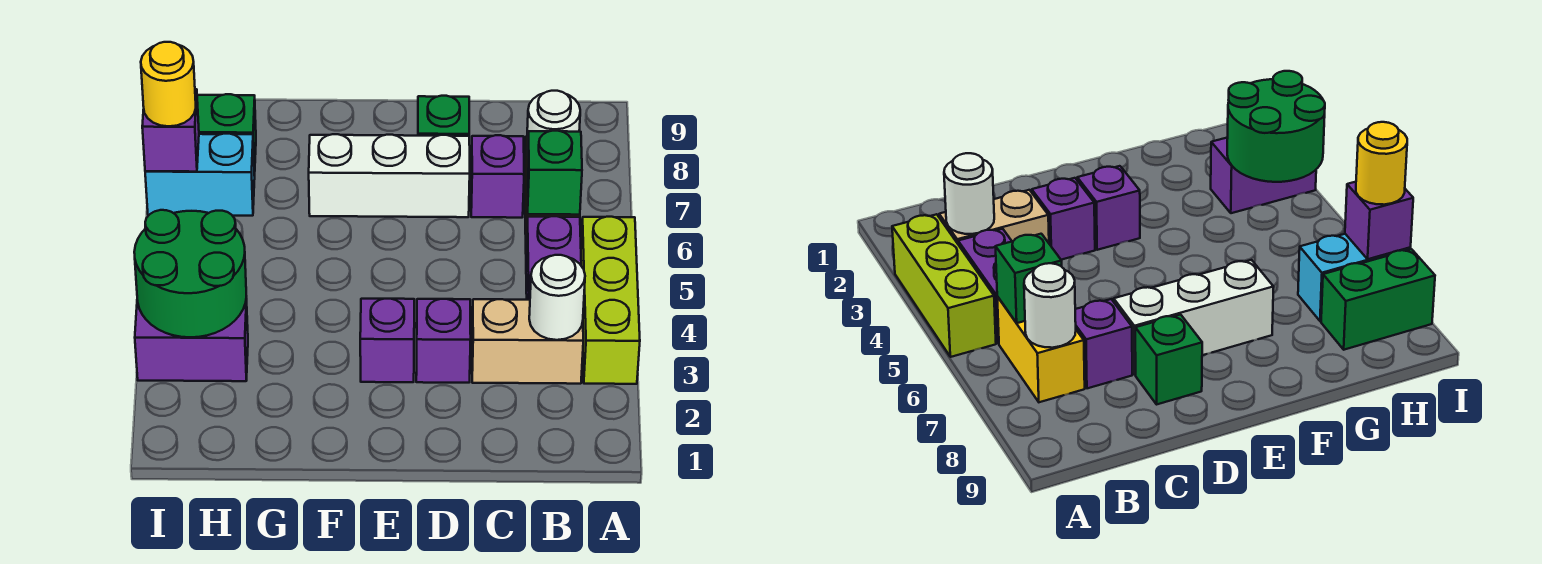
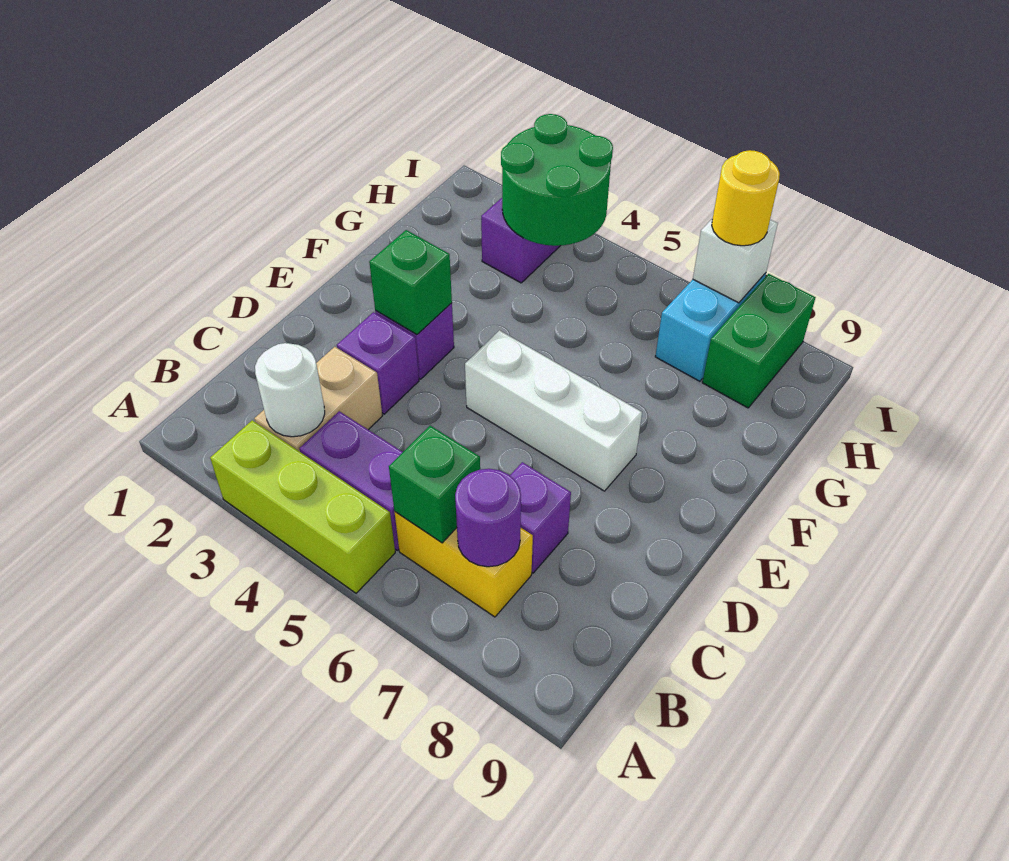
white round brick B7 level 2 -> purple round brick B7 level 2
white brick D7:F7 level 1 -> white brick E5:E7 level 1
green brick D8 level 1 -> green brick E3 level 2
purple brick I7 level 2 -> white brick I7 level 2

